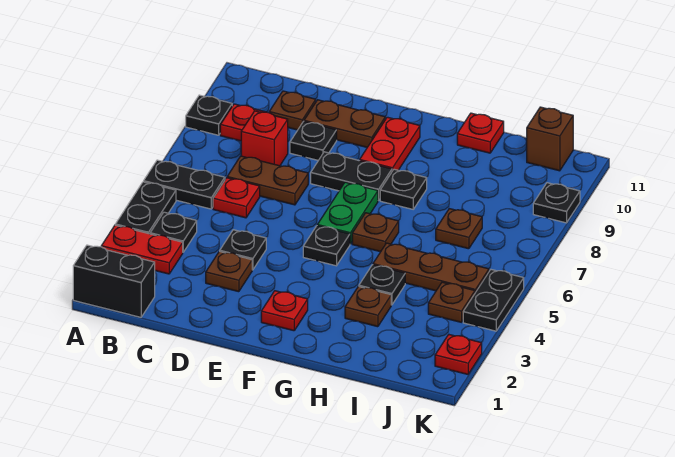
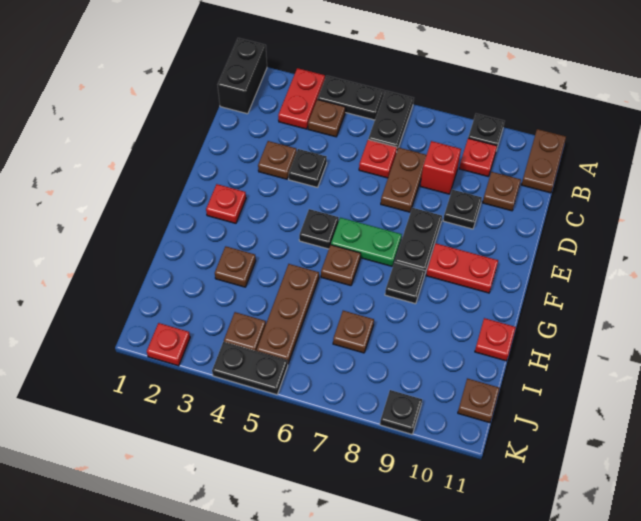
black plate B4 level 1 -> brown plate B4 level 1
brown plate D10:E10 level 1 -> brown plate A11:B11 level 1
black plate H4 level 1 -> none
brown brick J11 level 1 -> brown plate J11 level 1

